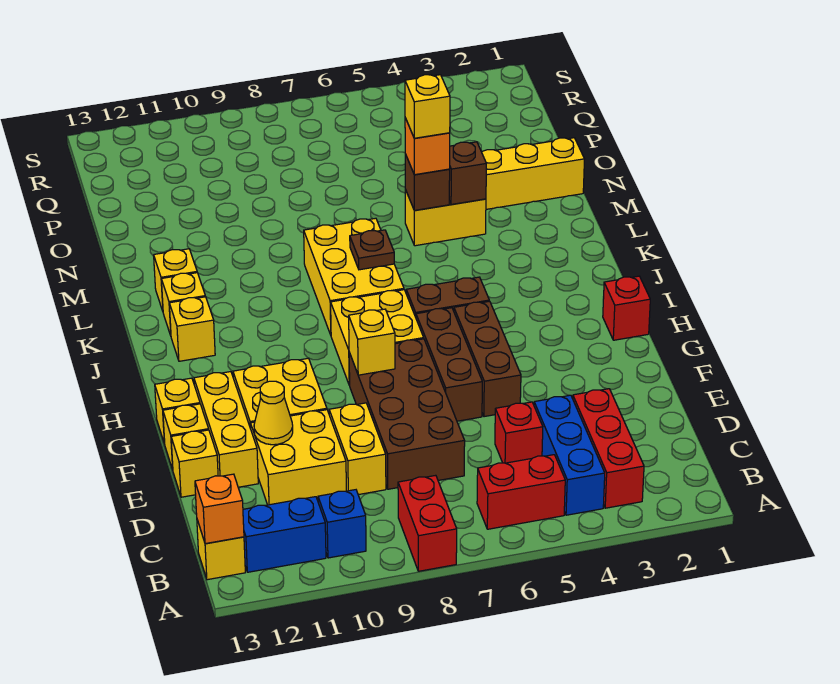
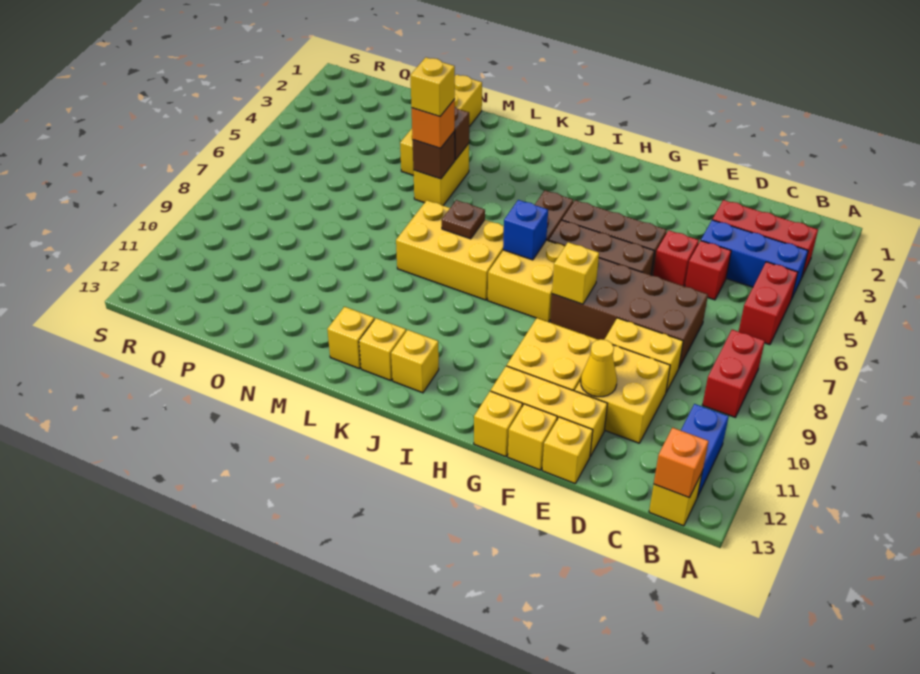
red brick A8:B8 level 1 -> red brick B8:B9 level 1
blue brick B10 level 1 -> blue brick I7 level 2
red brick H1 level 1 -> red brick E5 level 1

